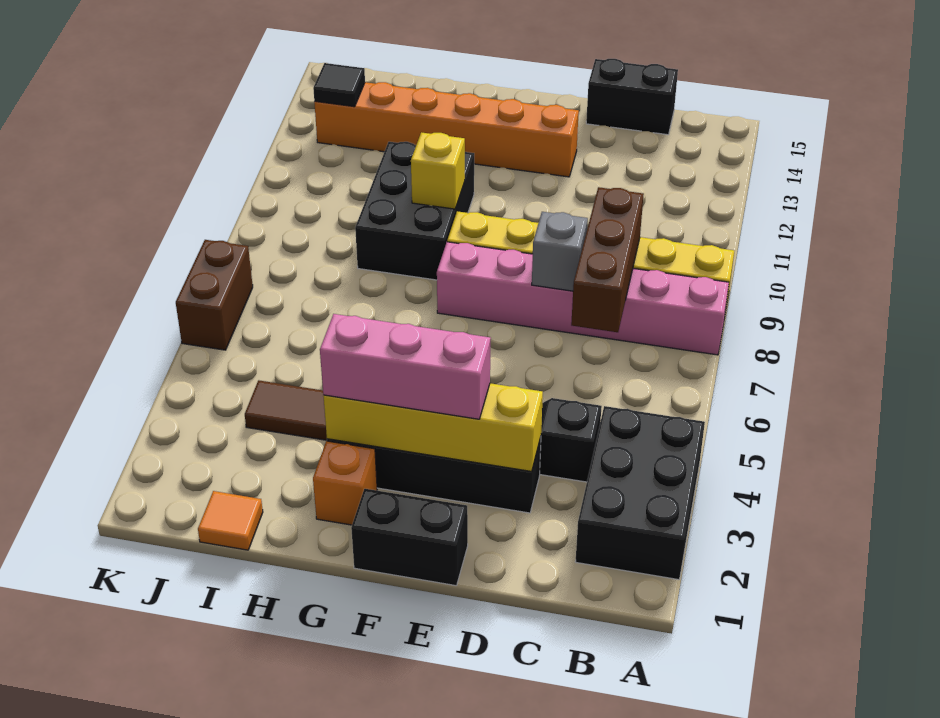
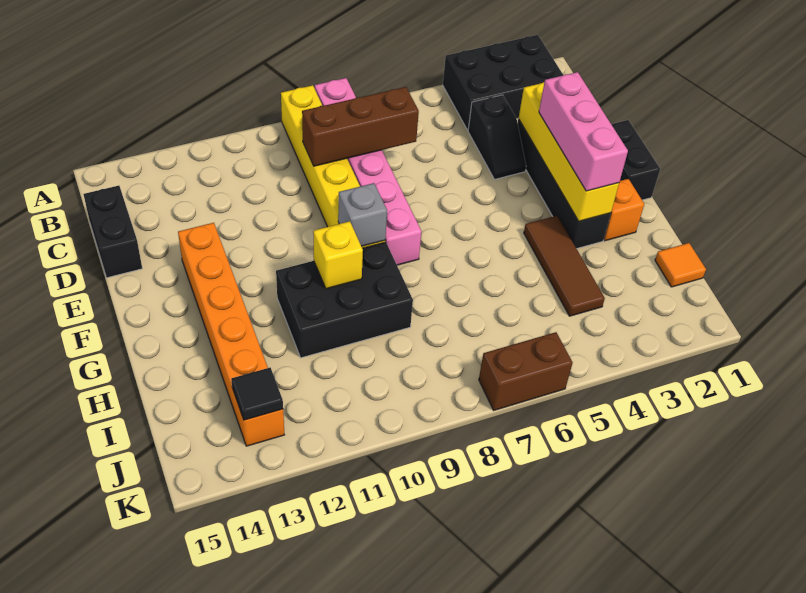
grey brick D8 level 2 -> grey brick F9 level 2

